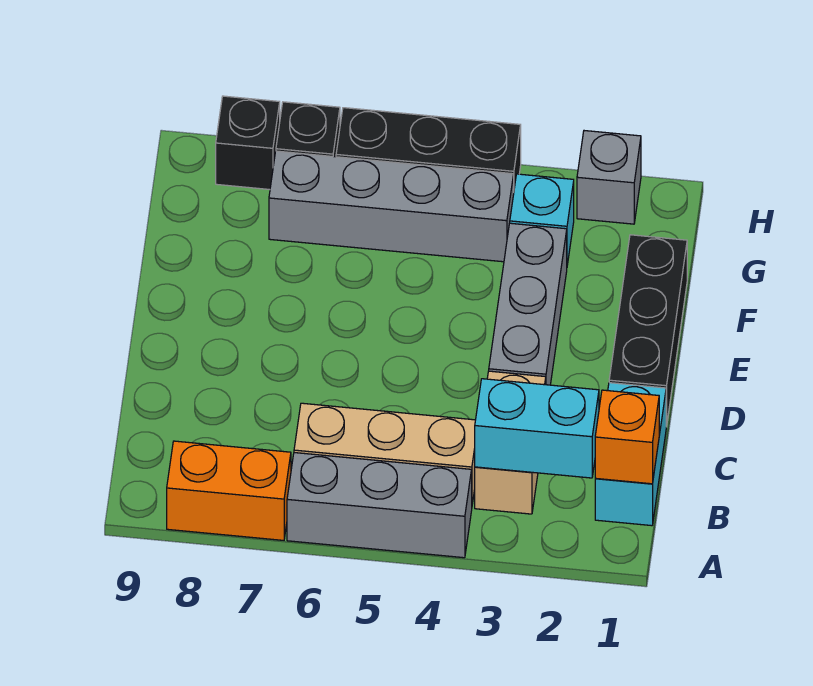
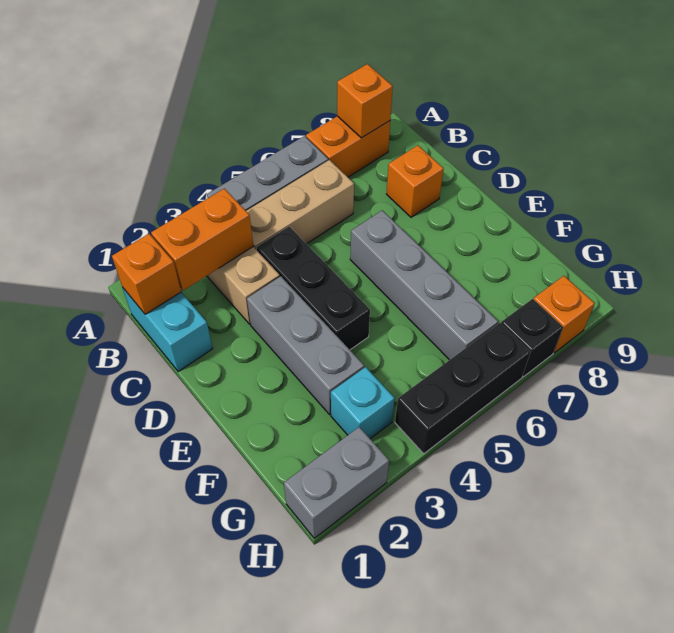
none -> orange brick A8 level 2
cyan brick B2:B3 level 2 -> orange brick B2:B3 level 2
none -> orange brick C8 level 1
black brick D1:F1 level 1 -> black brick C4:E4 level 1
grey brick G4:G7 level 1 -> grey brick D6:G6 level 1
grey brick H2 level 1 -> grey brick H1:H2 level 1
black brick H8 level 1 -> orange brick H8 level 1

